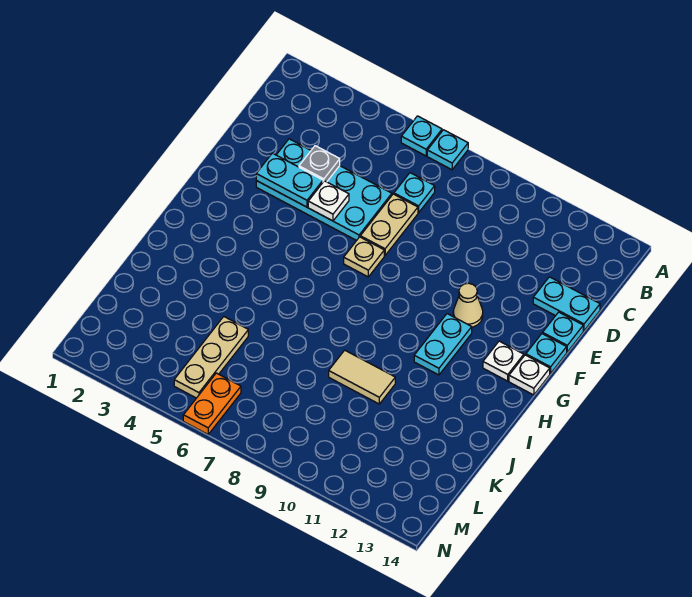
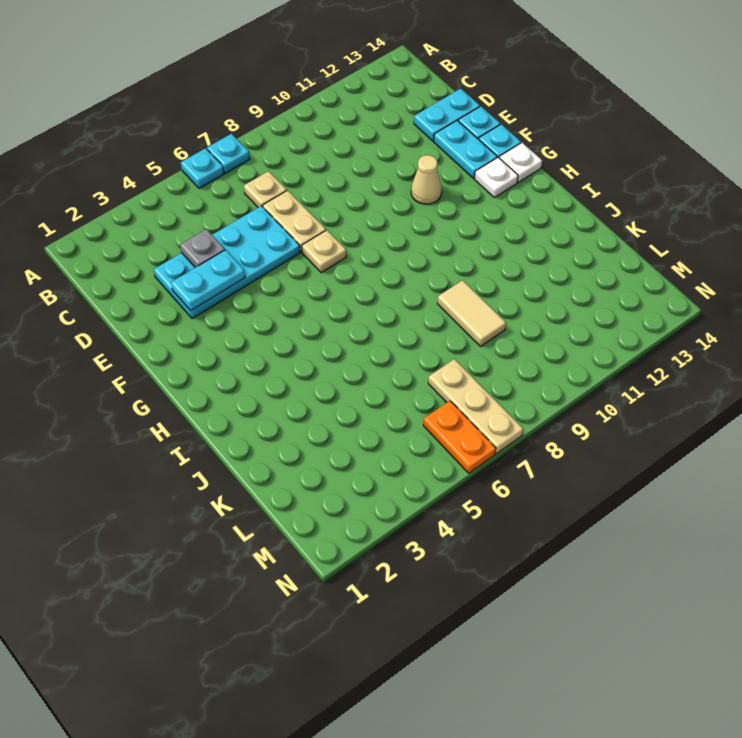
cyan plate C7 level 1 -> tan plate C7 level 1
white plate E5 level 2 -> none
cyan plate G11:H11 level 1 -> cyan plate E13:F13 level 1
tan tile J9:J10 level 1 -> tan tile J9:K9 level 1
tan plate K5:M5 level 1 -> tan plate L7:N7 level 1

